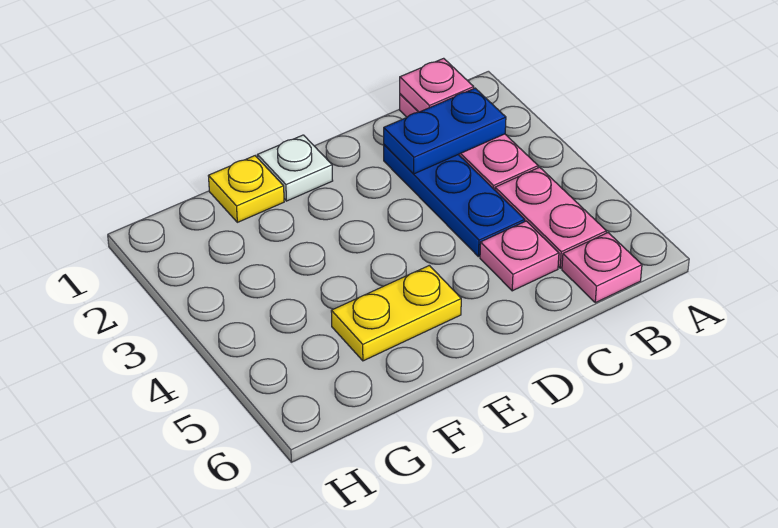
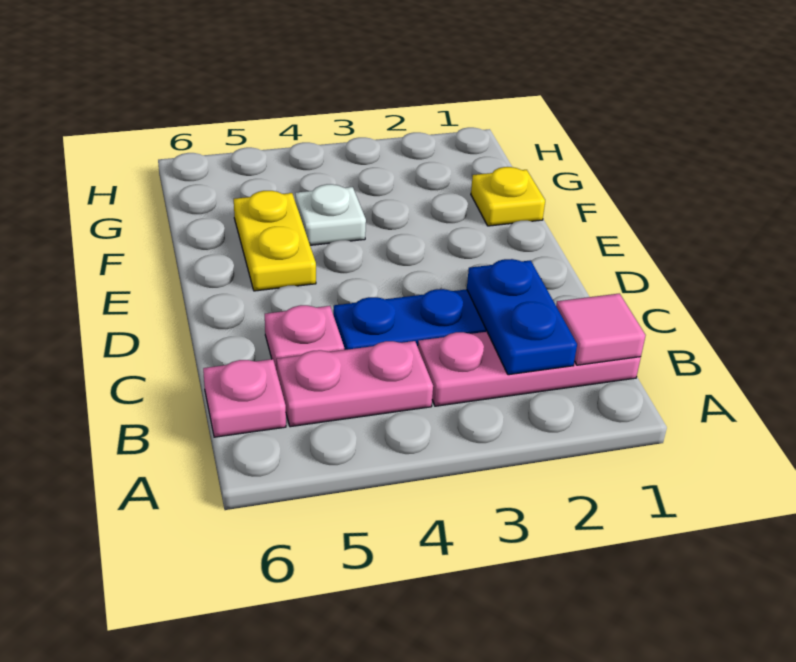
pink plate B1 level 2 -> pink tile B1 level 2
white plate E1 level 1 -> white plate F4 level 1

